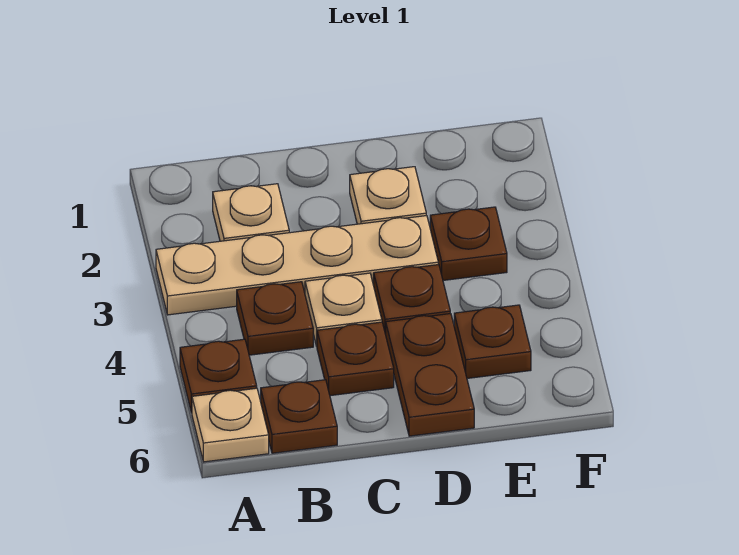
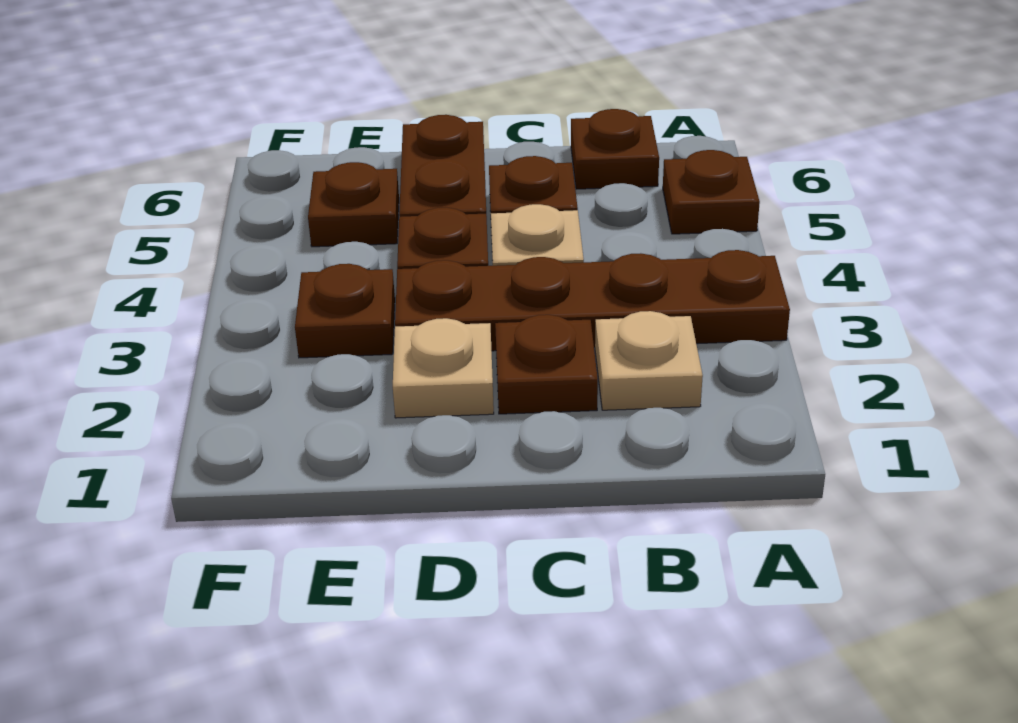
tan plate A3:D3 level 1 -> brown plate A3:D3 level 1
tan plate A6 level 1 -> none
brown plate B4 level 1 -> brown plate C2 level 1

